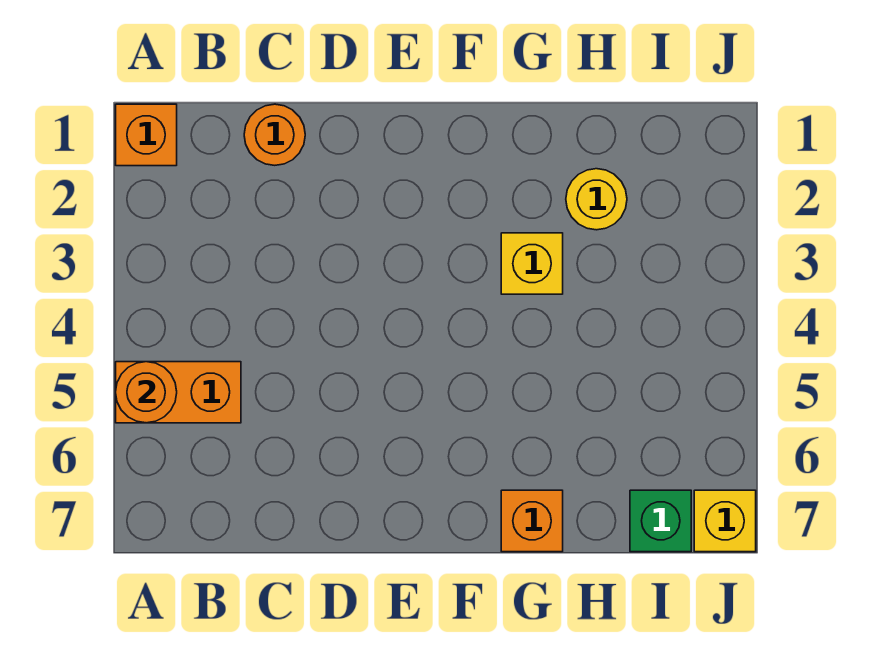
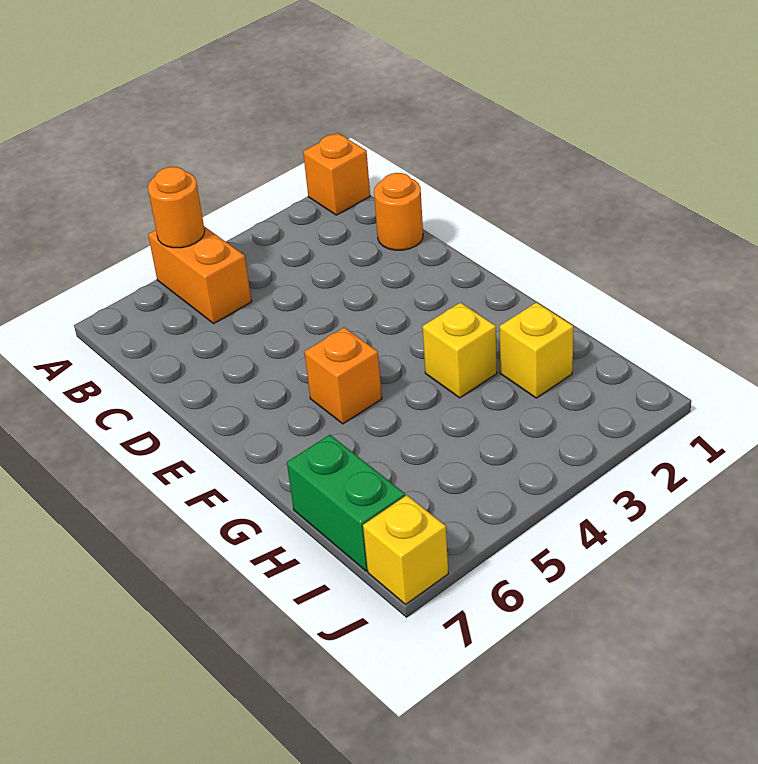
orange brick G7 level 1 -> orange brick F5 level 1
yellow round brick H2 level 1 -> yellow brick H2 level 1
green brick I7 level 1 -> green brick H7:I7 level 1

